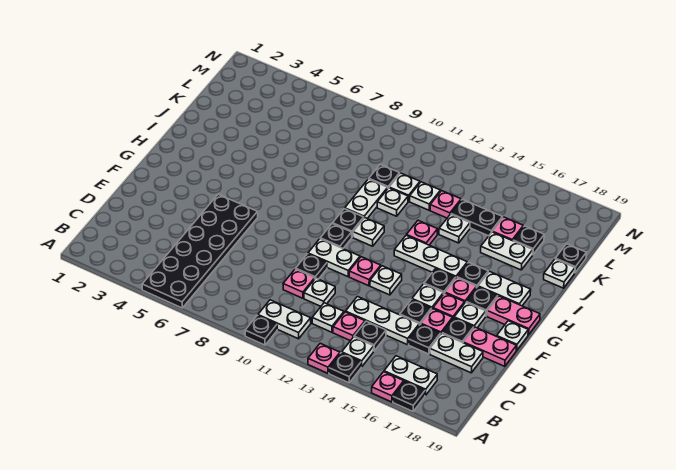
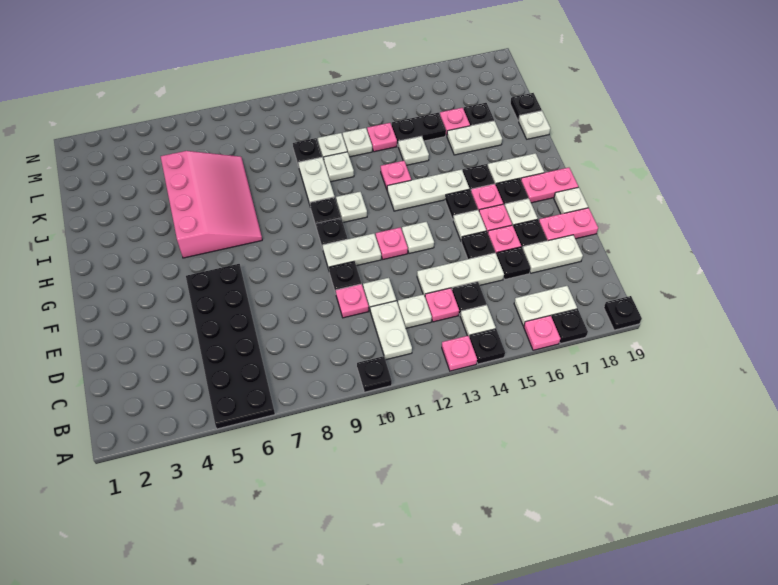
none -> black plate A19 level 1
white plate B10:B11 level 1 -> white plate B11:C11 level 1
none -> pink slope H5:K7 level 1 top 5

